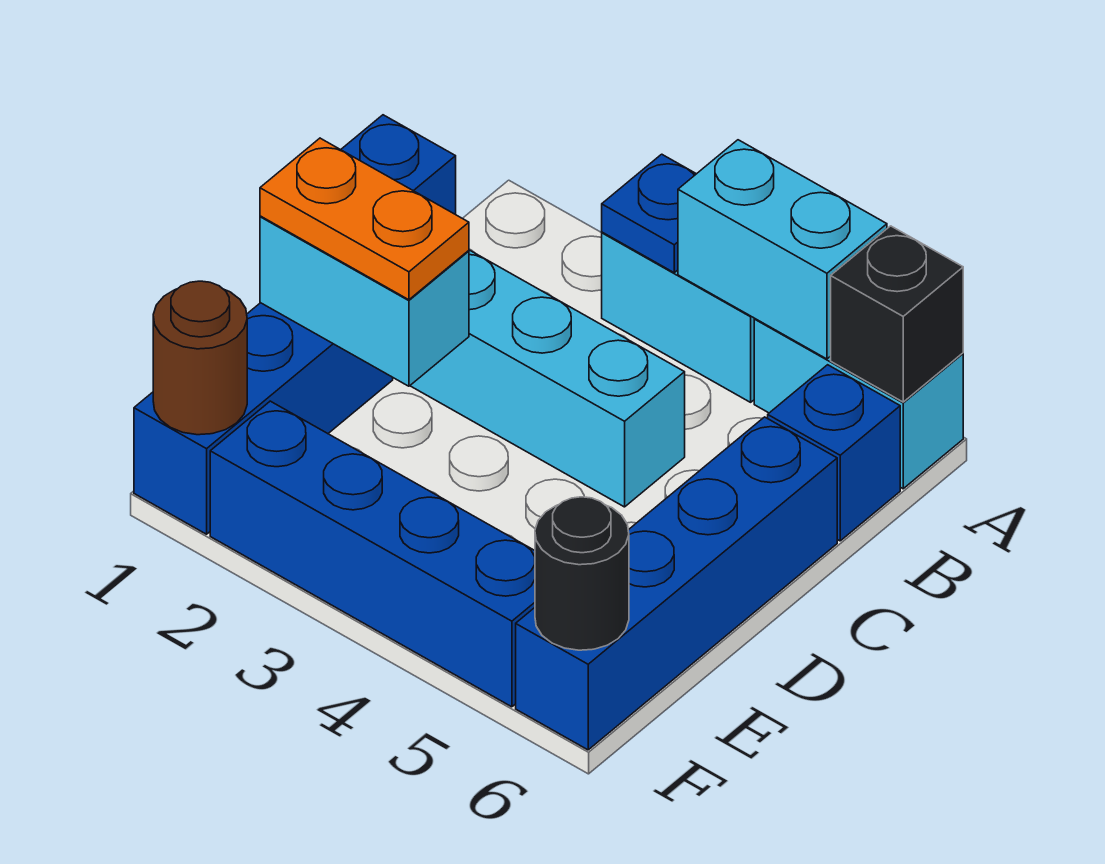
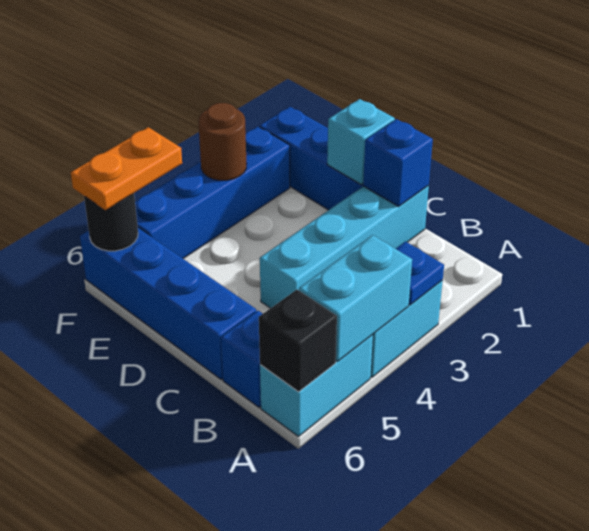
cyan brick D1:D2 level 2 -> cyan brick D1 level 2
orange plate D1:D2 level 3 -> orange plate F5:F6 level 3
brown round brick F1 level 2 -> brown round brick F3 level 2

